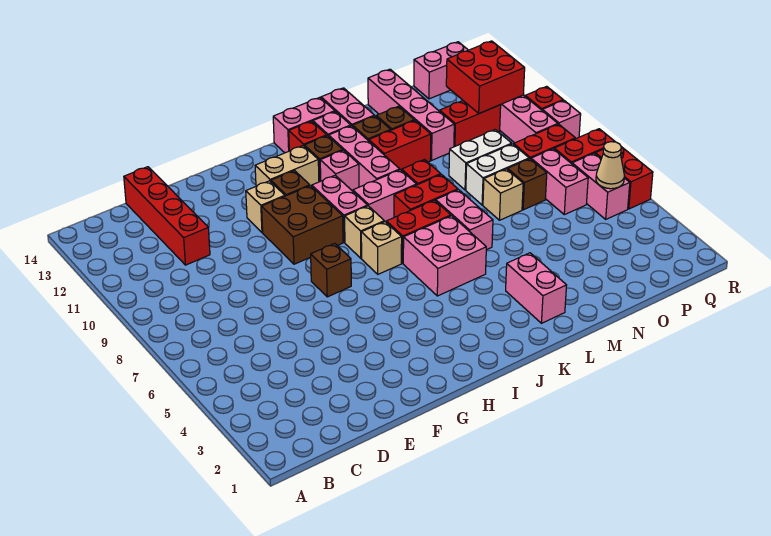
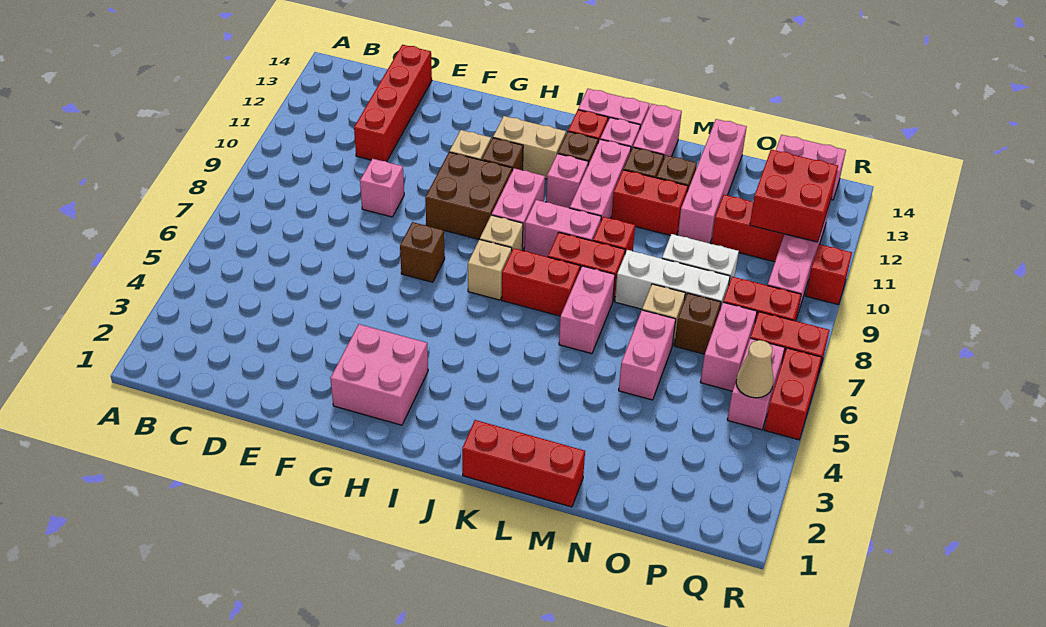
pink brick J5:K6 level 1 -> pink brick G2:H3 level 1
none -> red brick K1:M1 level 1
pink brick L2:L3 level 1 -> pink brick N5:N6 level 1
white brick N8:O8 level 1 -> white brick M8:O8 level 1
pink brick R9 level 1 -> pink brick E9 level 1

